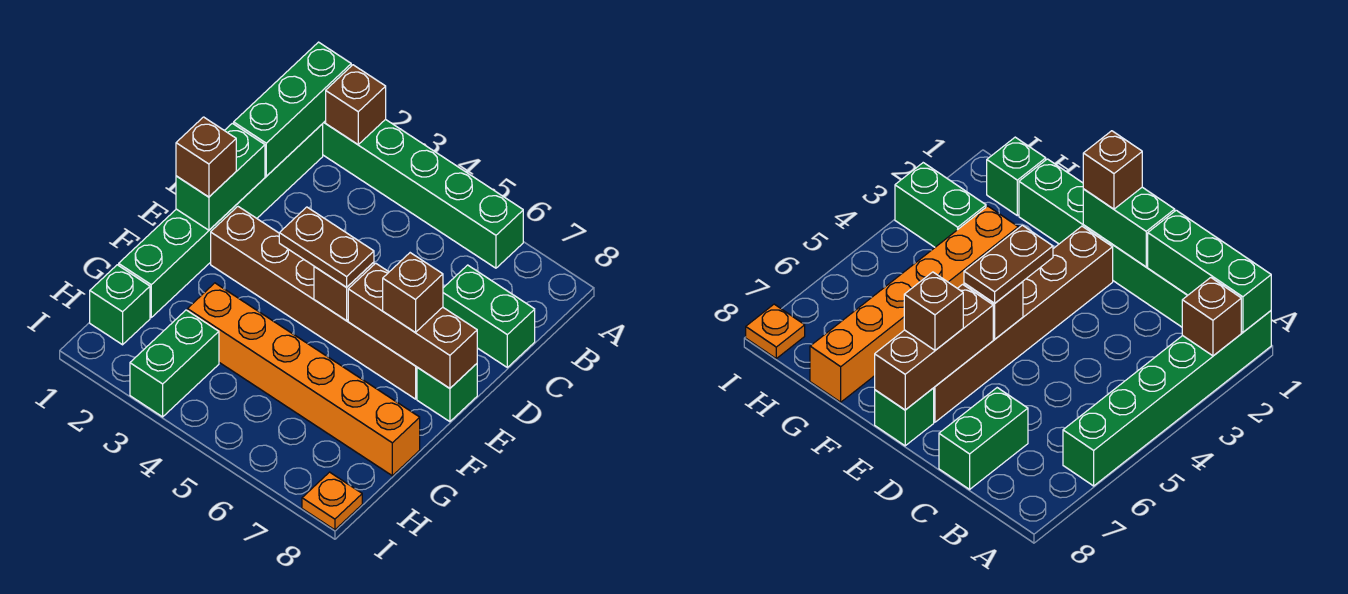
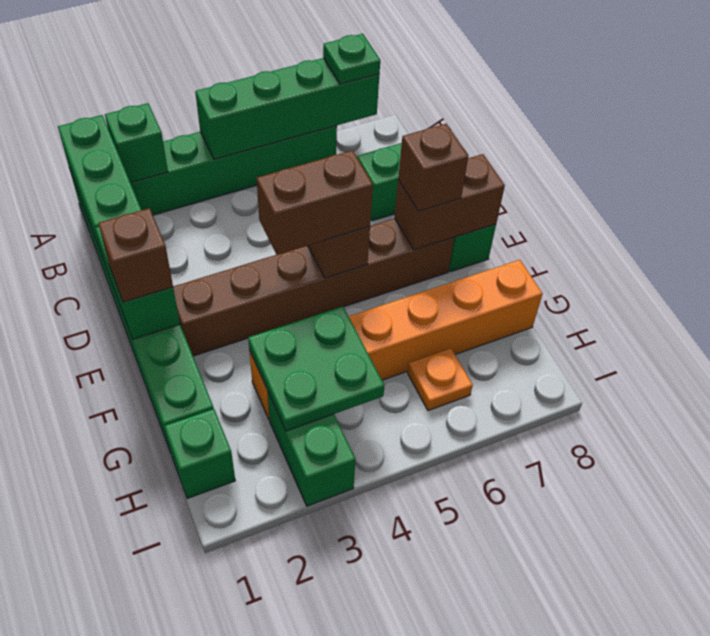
brown brick A2 level 2 -> green brick A2 level 2
none -> green brick A4:A7 level 2
none -> green plate A7 level 3
brown plate E4:E5 level 3 -> brown brick E4:E5 level 3
brown brick E6:E8 level 2 -> brown brick E7:E8 level 2
none -> green plate G3:H4 level 2
orange plate I8 level 1 -> orange plate H6 level 1

